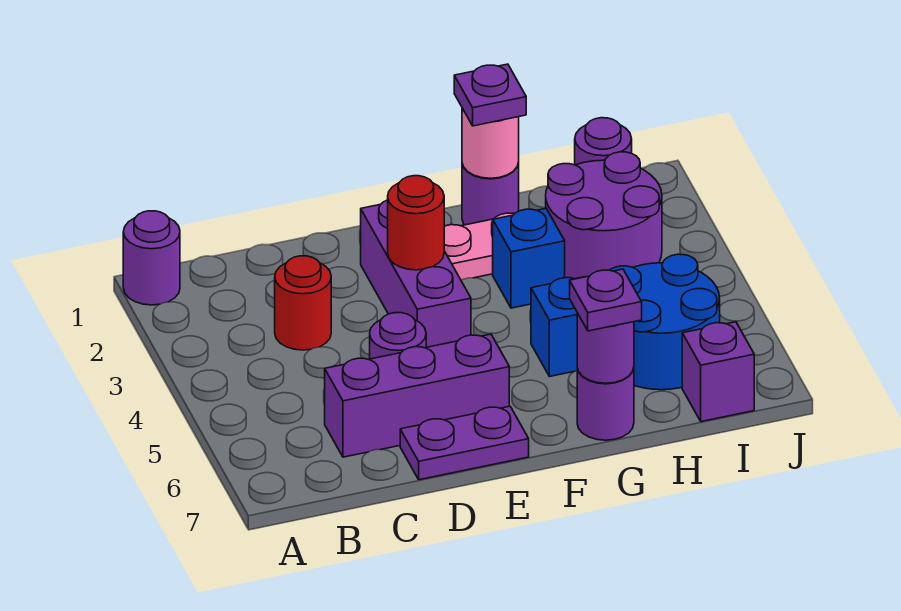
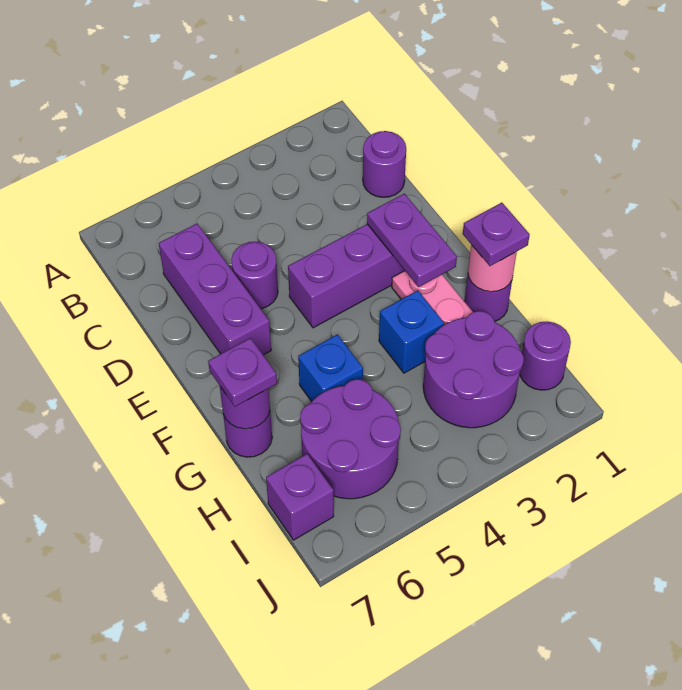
purple round brick A1 level 1 -> purple round brick C1 level 1
red round brick C3 level 1 -> none
purple plate D7:E7 level 1 -> purple plate E2:F2 level 2
red round brick E3 level 2 -> none
blue round brick H5:I6 level 1 -> purple round brick H5:I6 level 1

